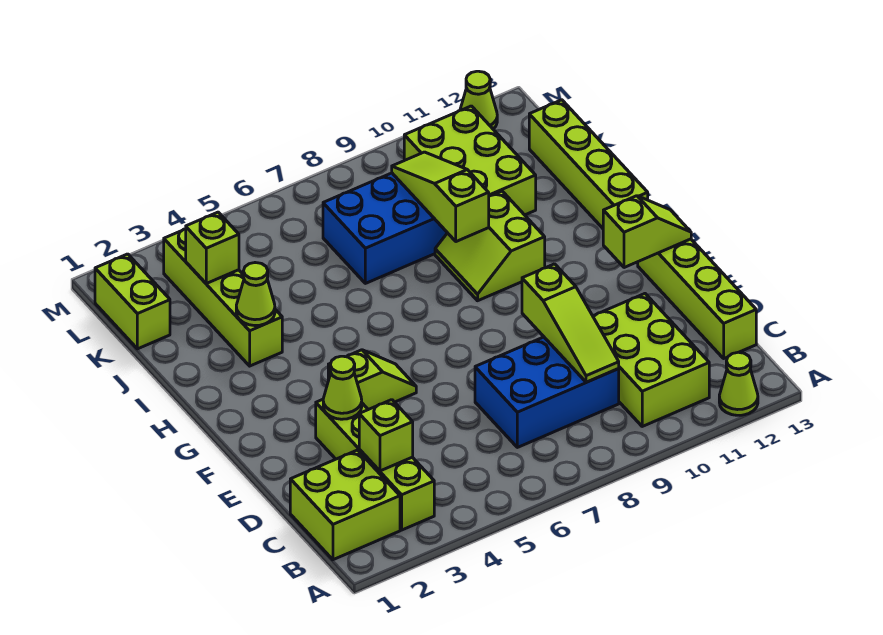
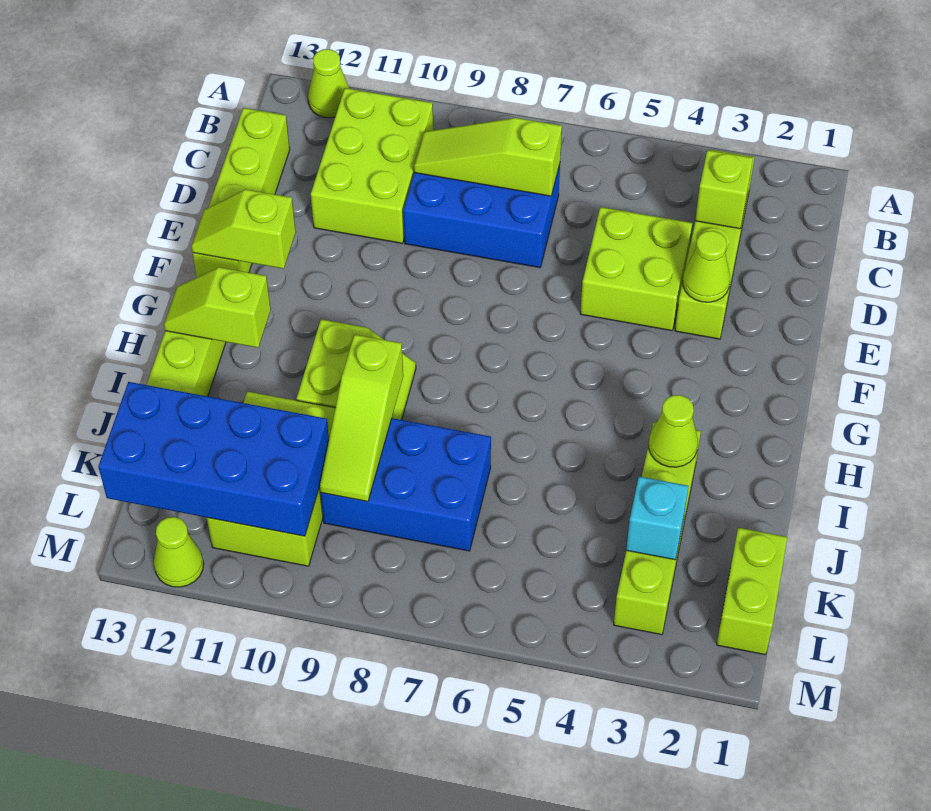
lime brick B1:C2 level 1 -> lime brick D4:E5 level 1
lime slope C9:E9 level 2 top E -> lime slope C7:C9 level 2 top 7
lime slope F4:F5 level 1 top 4 -> lime slope H12:H13 level 2 top 12
lime brick K3 level 2 -> cyan brick K3 level 2
none -> blue brick K10:L13 level 2

